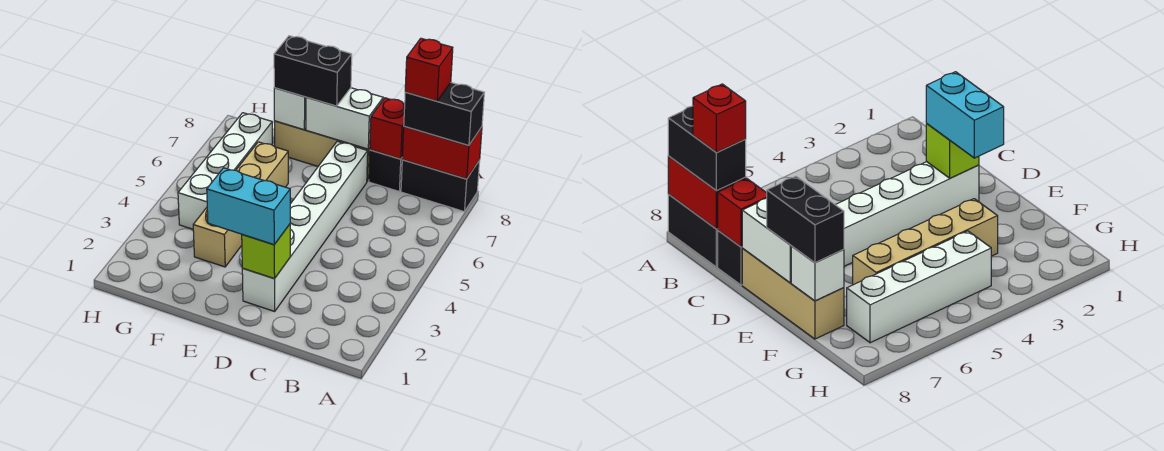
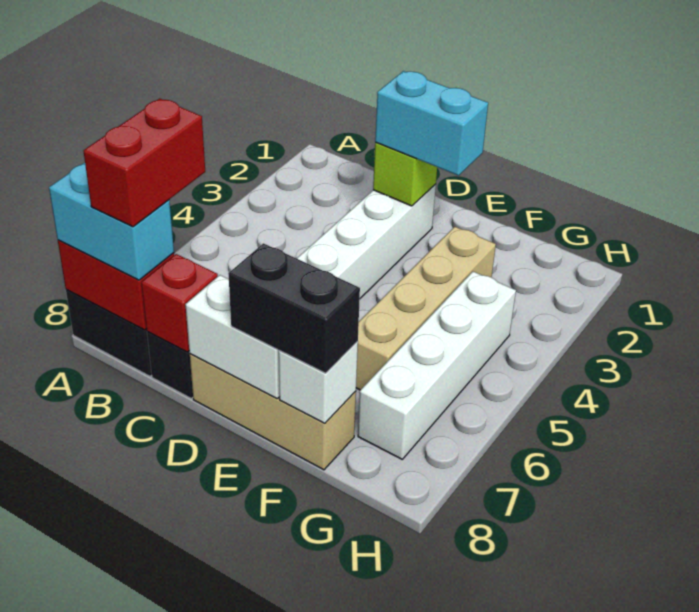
black brick A8:B8 level 3 -> cyan brick A8:B8 level 3
red brick B8 level 4 -> red brick B7:B8 level 4

